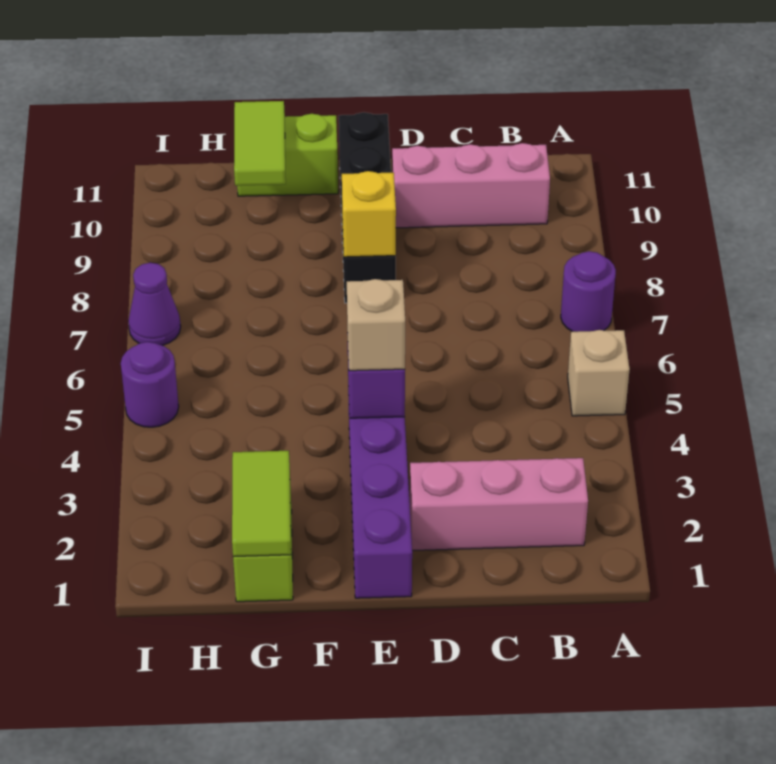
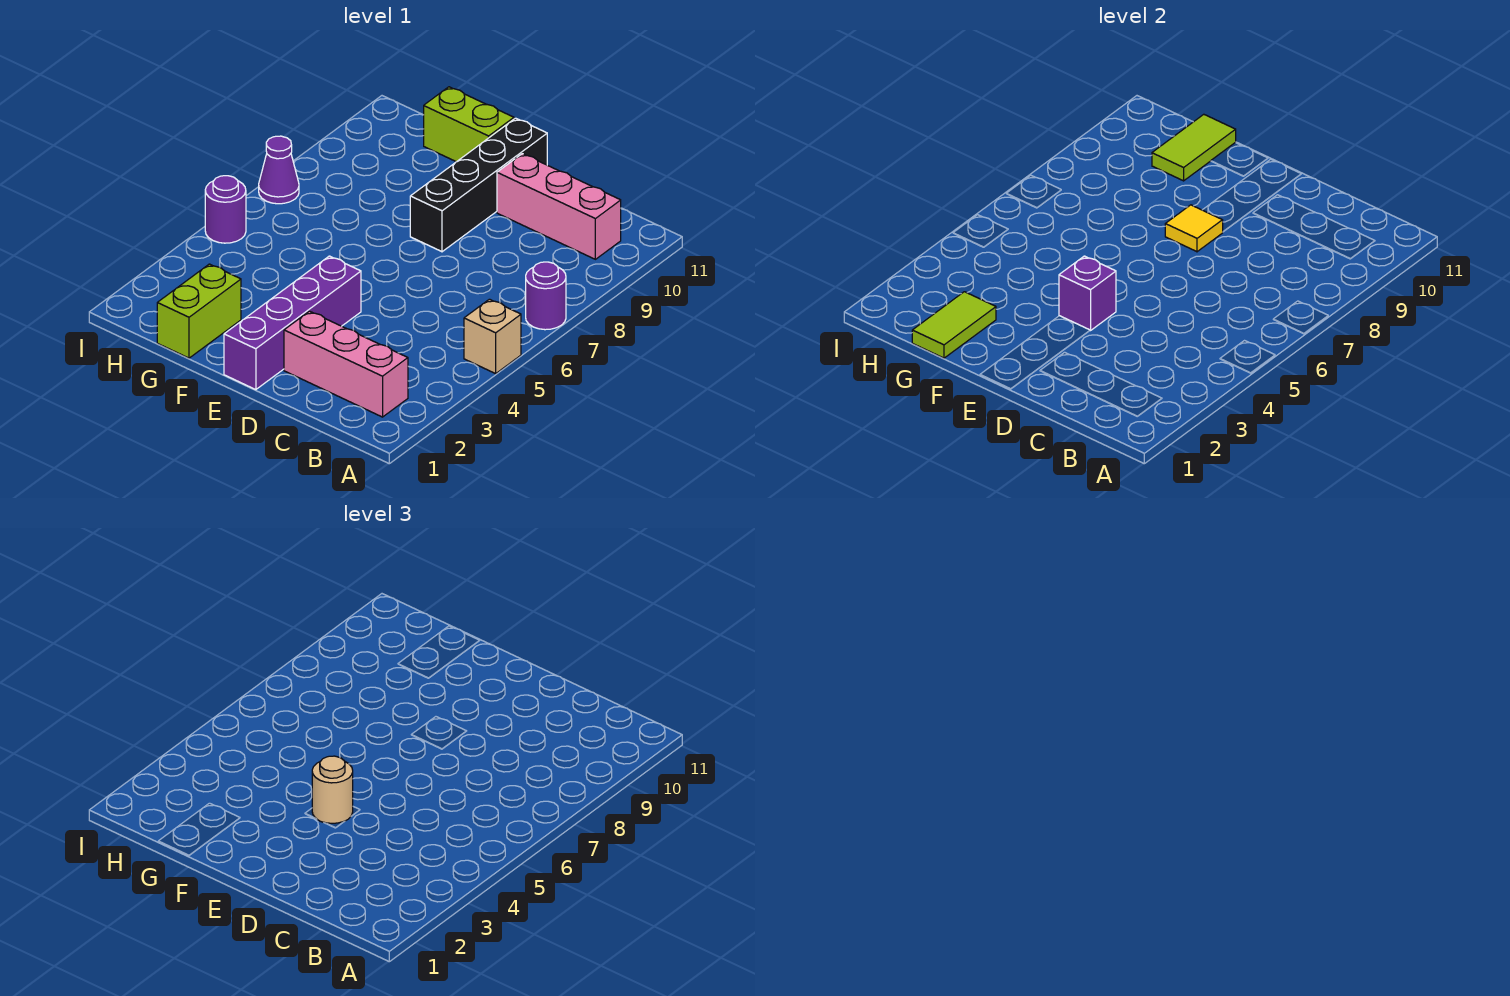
tan brick E4 level 3 -> tan round brick E4 level 3
yellow brick E8 level 2 -> yellow tile E8 level 2

